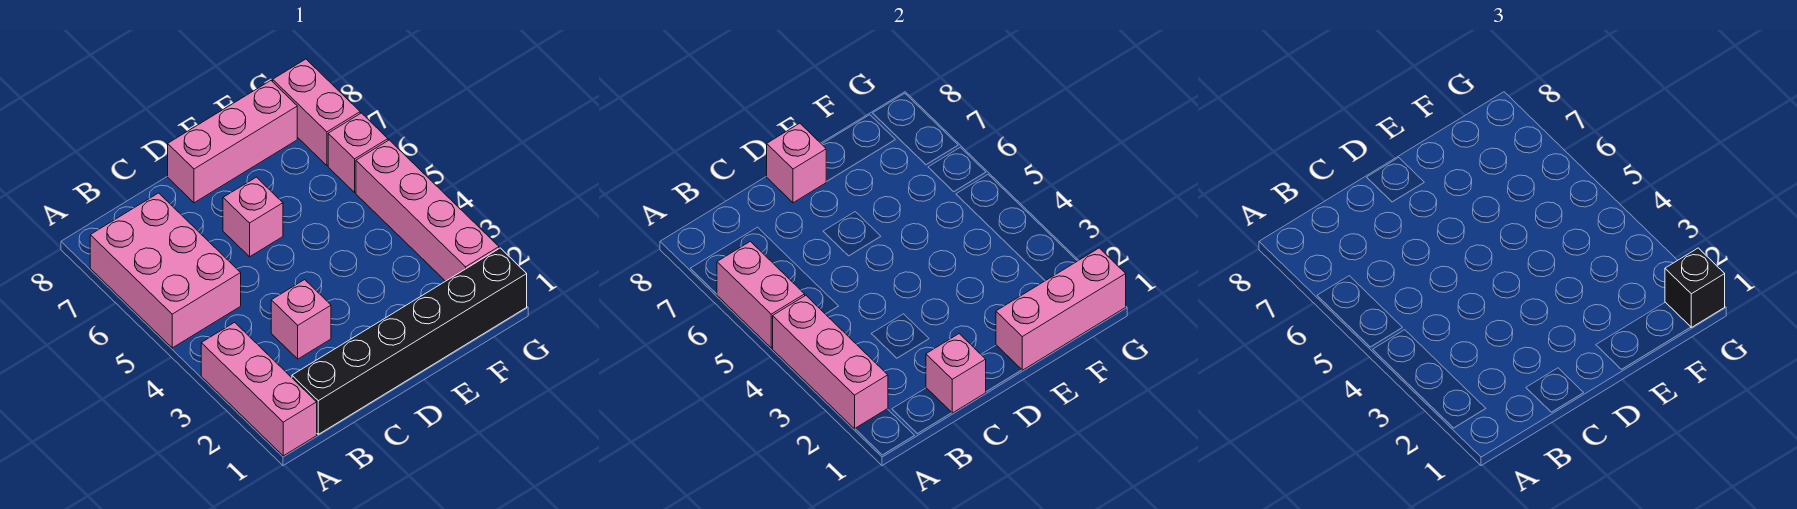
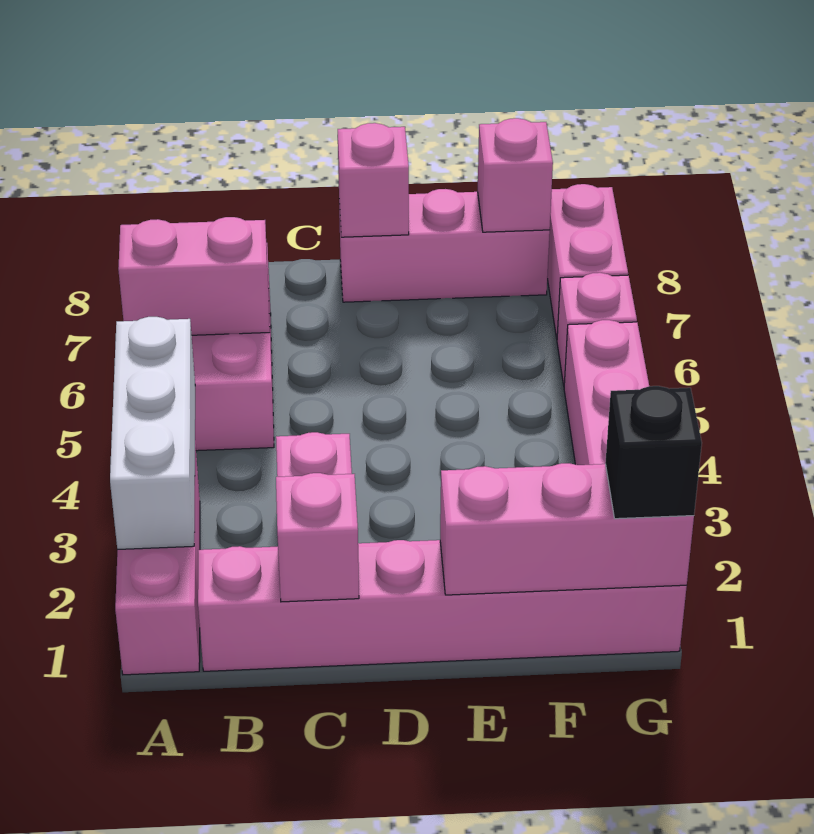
pink brick A2:A4 level 2 -> white brick A2:A4 level 2
pink brick A5:A6 level 2 -> pink brick A6:B6 level 2
black brick B1:G1 level 1 -> pink brick B1:G1 level 1
pink brick D6 level 1 -> pink brick F8 level 2

